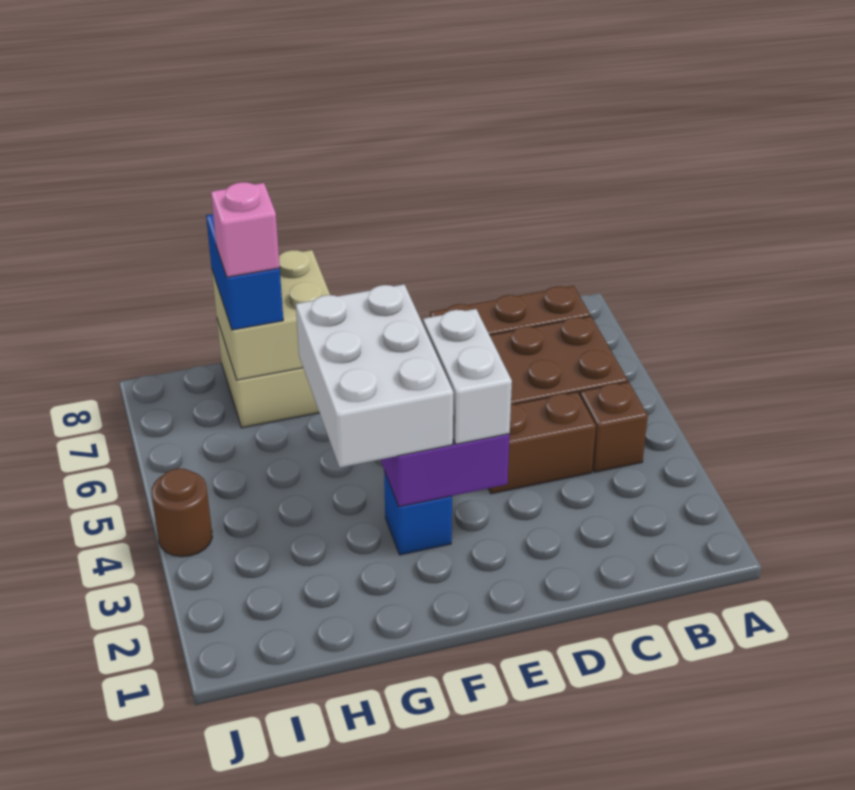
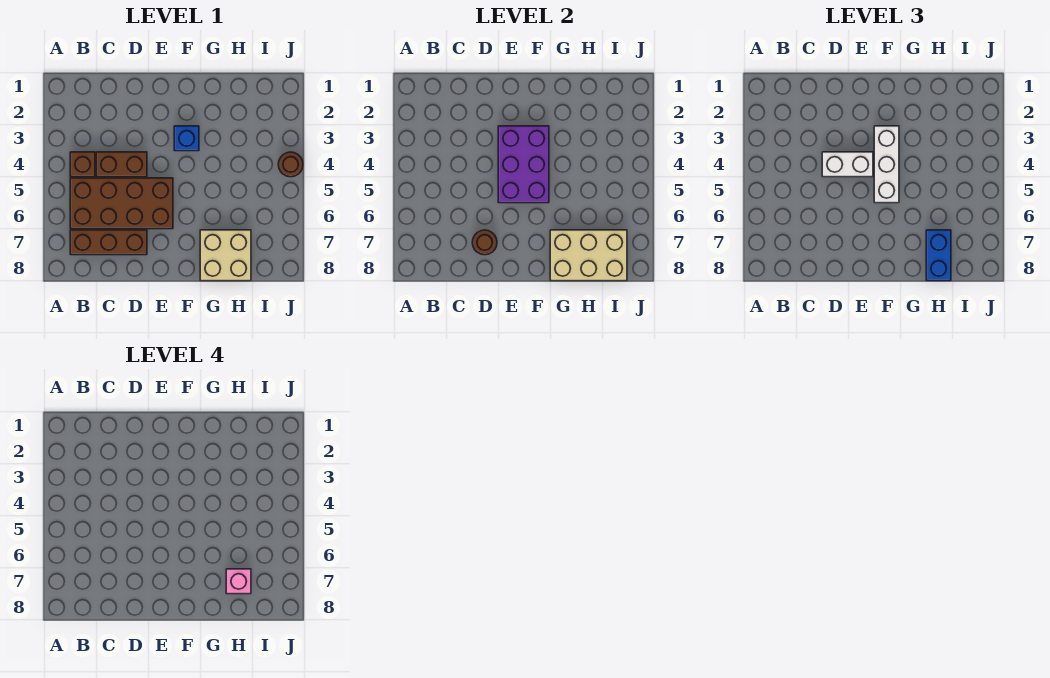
none -> brown round brick D7 level 2
white brick E3:E4 level 3 -> white brick D4:E4 level 3
white brick F3:G5 level 3 -> white brick F3:F5 level 3
tan brick G7:H8 level 2 -> tan brick G7:I8 level 2

